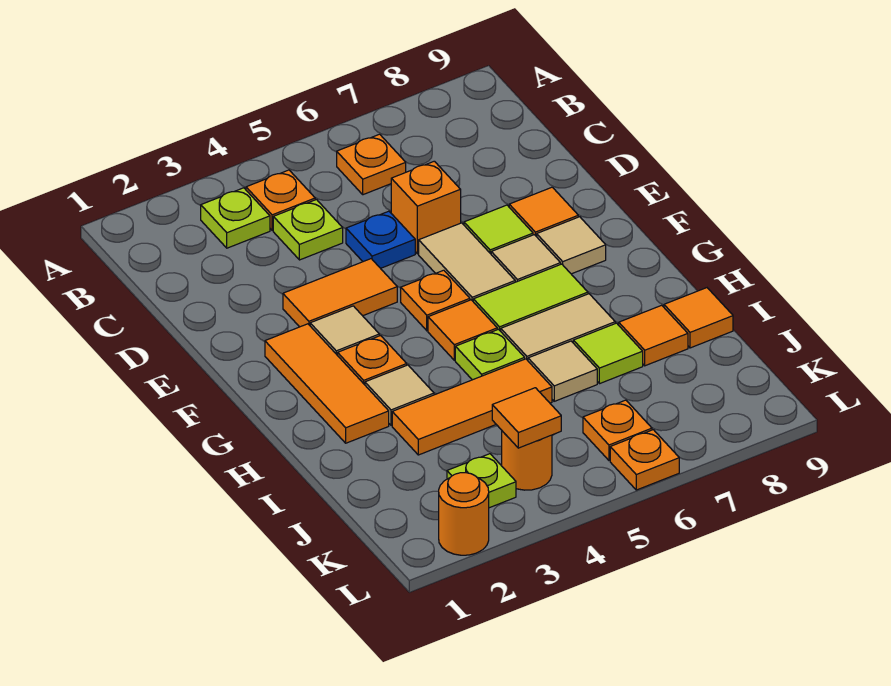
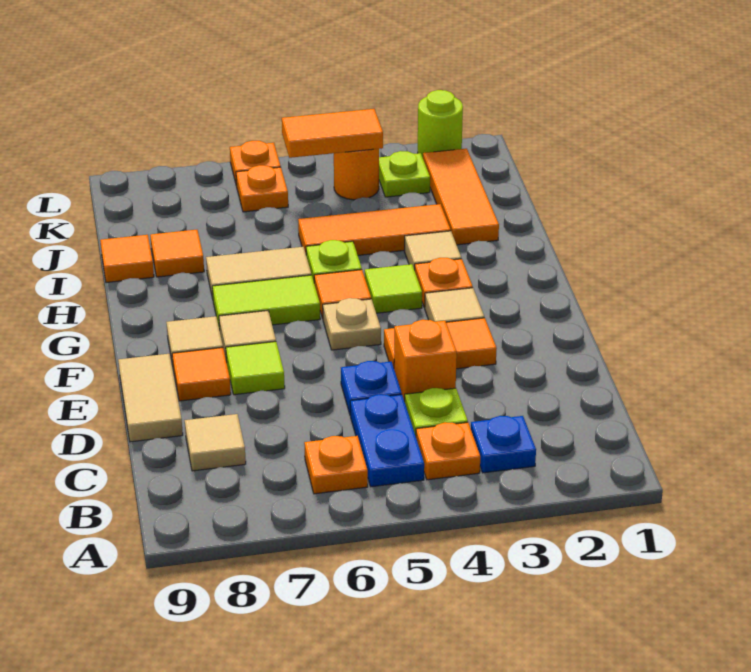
lime plate B3 level 1 -> blue plate B3 level 1
none -> blue plate B5:C5 level 1
orange brick D6 level 1 -> orange brick D4 level 1
tan tile E6:F6 level 1 -> tan tile D9:E9 level 1
orange tile F2:H2 level 1 -> orange tile I2:K2 level 1
orange plate F5 level 1 -> tan plate F5 level 1
tan tile I6 level 1 -> tan tile C8 level 1
lime tile I7 level 1 -> lime tile G4 level 1
orange tile K4 level 2 -> orange tile K4:K5 level 2
orange round brick L2 level 1 -> lime round brick L2 level 1

